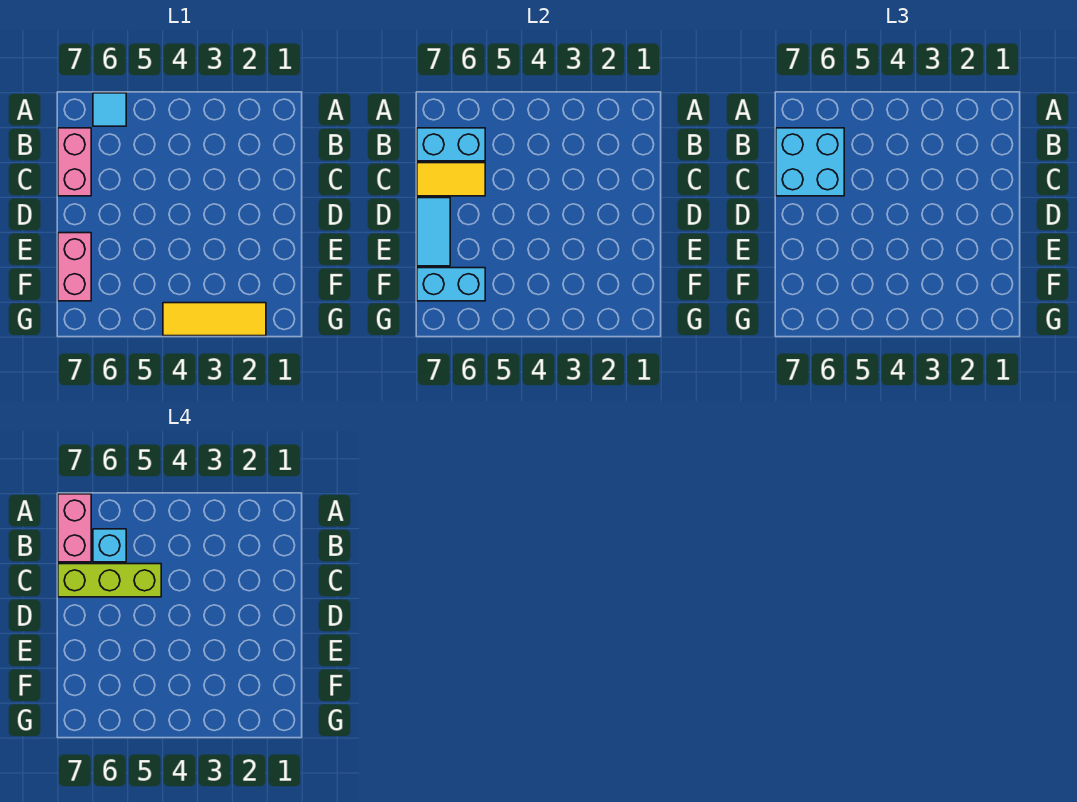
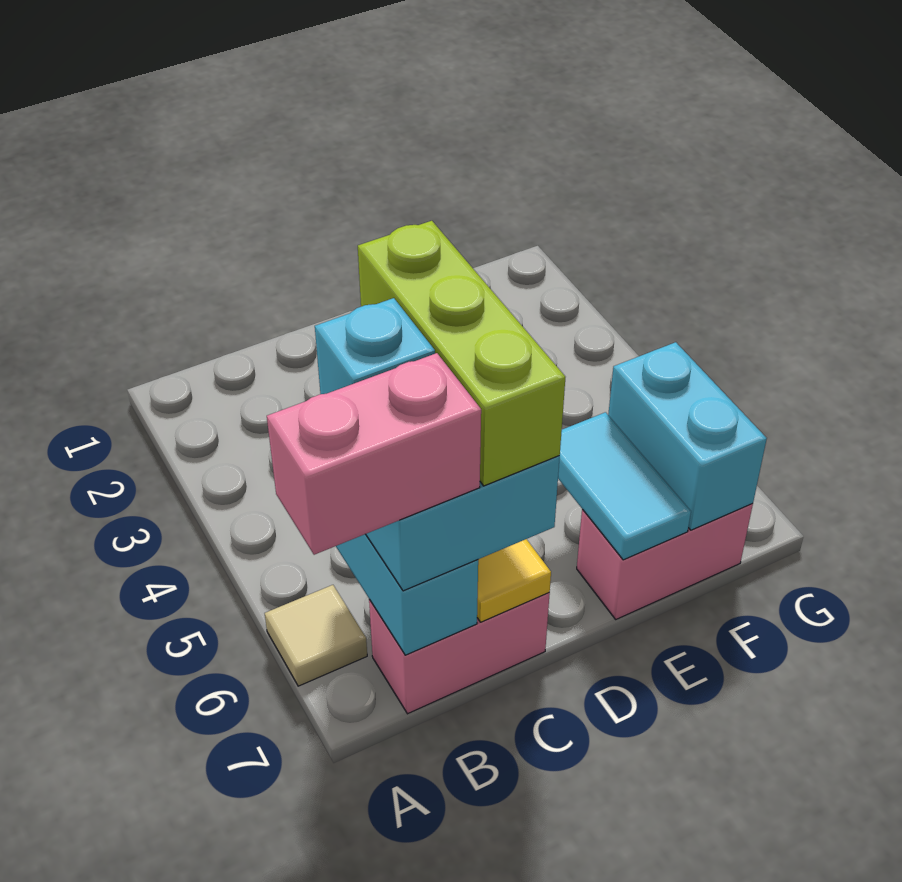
cyan tile A6 level 1 -> tan tile A6 level 1
cyan tile D7:E7 level 2 -> cyan tile E6:E7 level 2
yellow tile G2:G4 level 1 -> none

